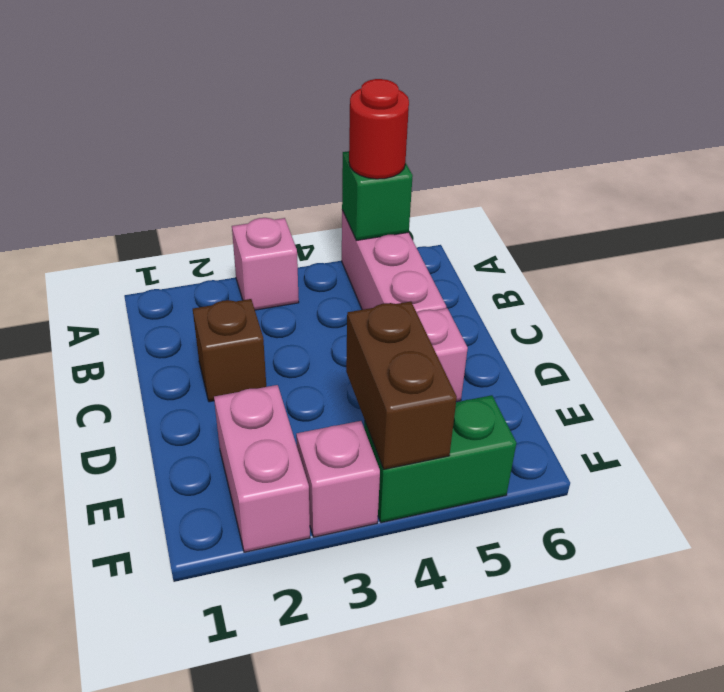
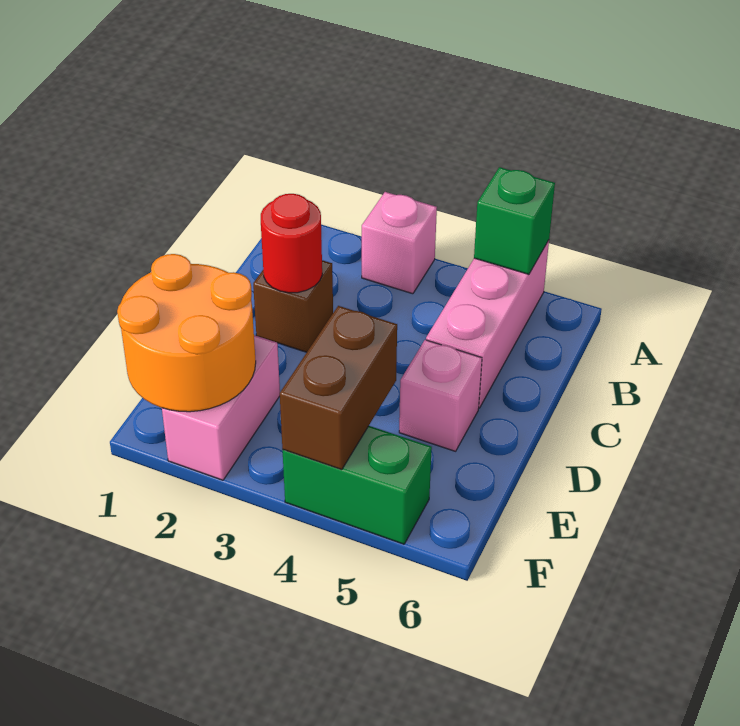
red round brick A5 level 3 -> red round brick C2 level 2
none -> orange round brick E1:F2 level 2
pink brick F3 level 1 -> none

